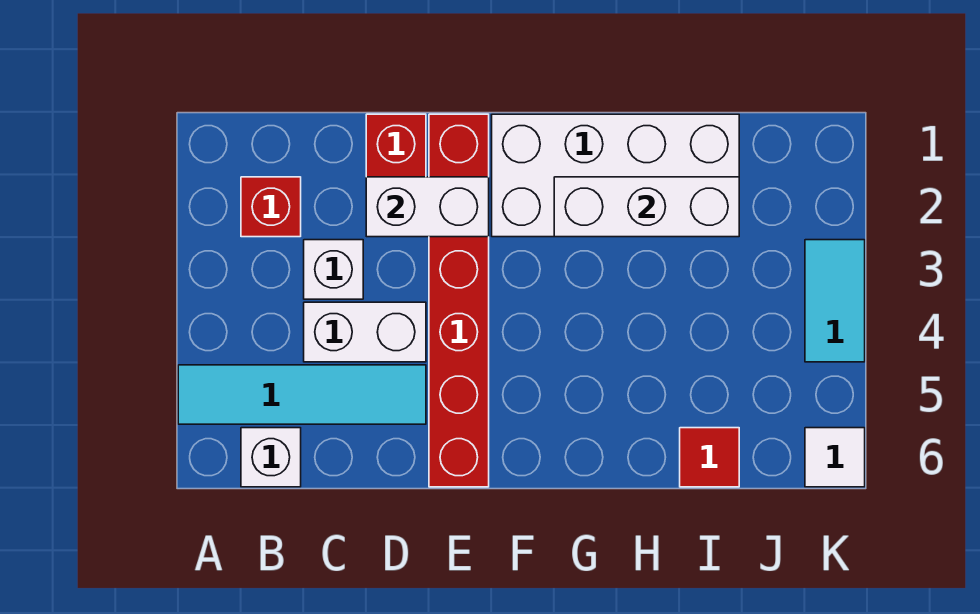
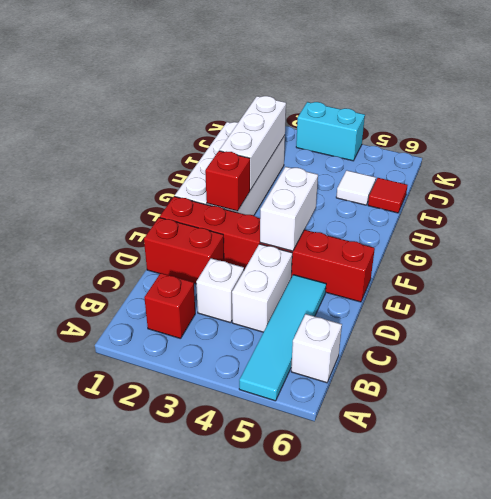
white brick D2:E2 level 2 -> white brick E4:F4 level 2
none -> red brick F2 level 2
cyan tile K3:K4 level 1 -> cyan brick K3:K4 level 1
white tile K6 level 1 -> white tile I5 level 1

